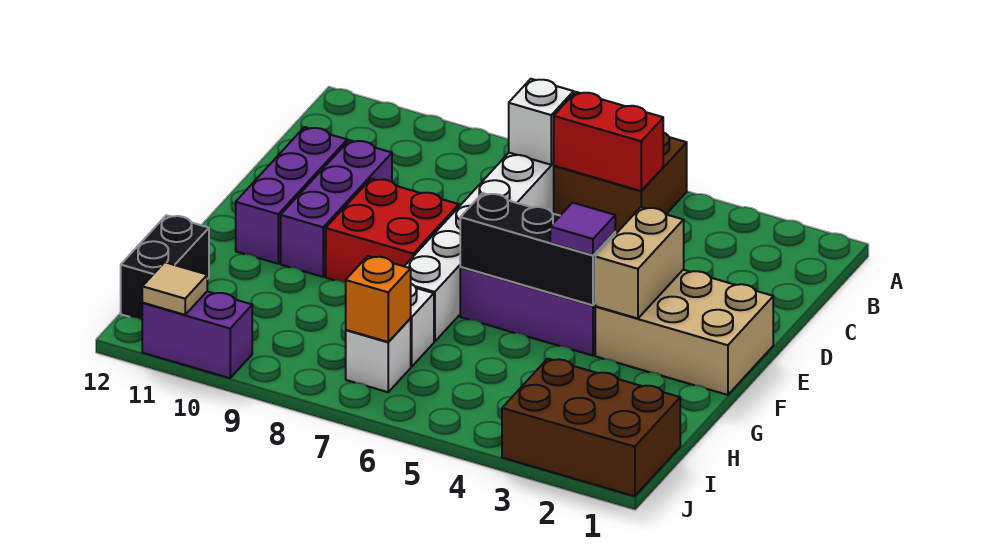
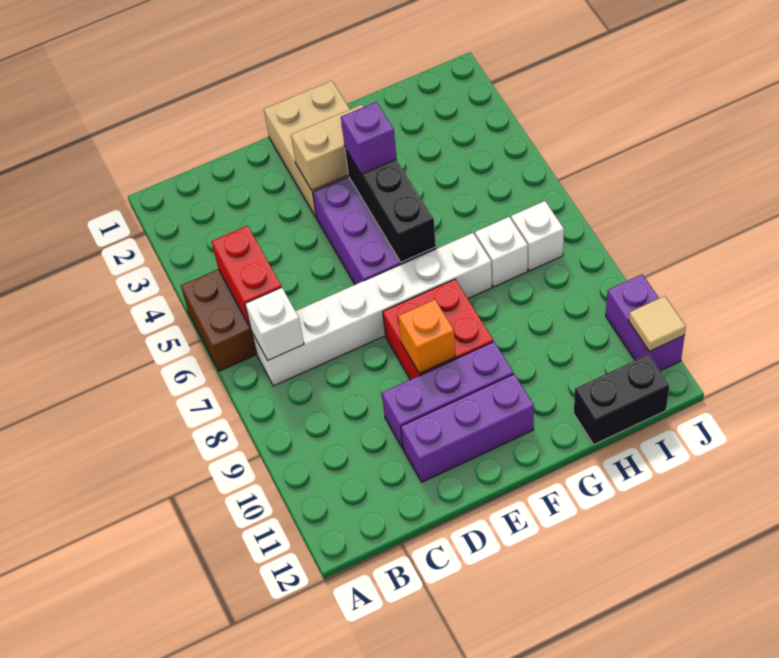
purple tile F4 level 3 -> purple brick F4 level 3
brown brick I1:J3 level 1 -> none
orange brick I7 level 2 -> orange brick E9 level 2

